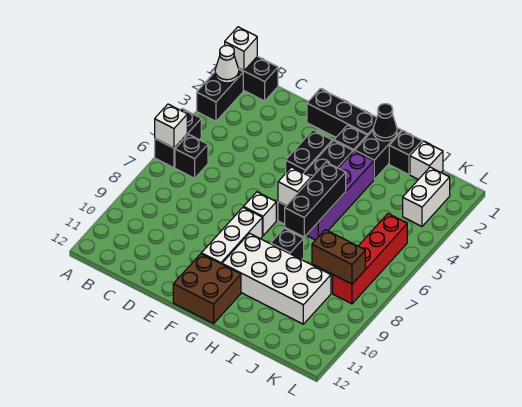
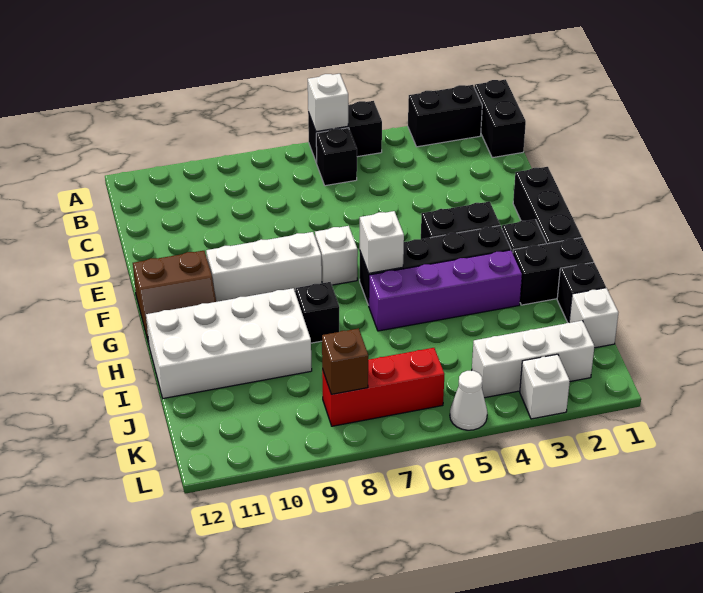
white brick A1 level 2 -> white brick L3 level 1
white cone A2 level 2 -> white cone L5 level 1
brown brick F11:G12 level 1 -> brown slope F11:G12 level 1 top F
white brick G9:J10 level 1 -> white brick H9:I12 level 1
black cone H1 level 2 -> none
black brick H5:H7 level 2 -> none
brown brick J8:K8 level 2 -> brown brick K8 level 2
white brick K2:K3 level 1 -> white brick K2:K4 level 1
red brick K5:K8 level 1 -> red brick K6:K8 level 1

